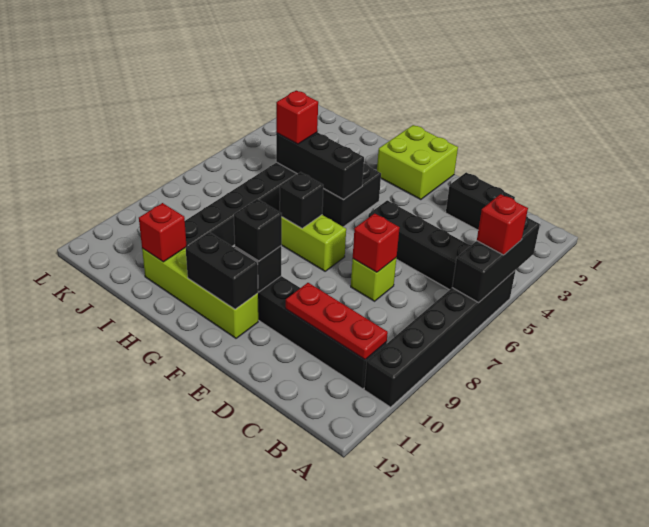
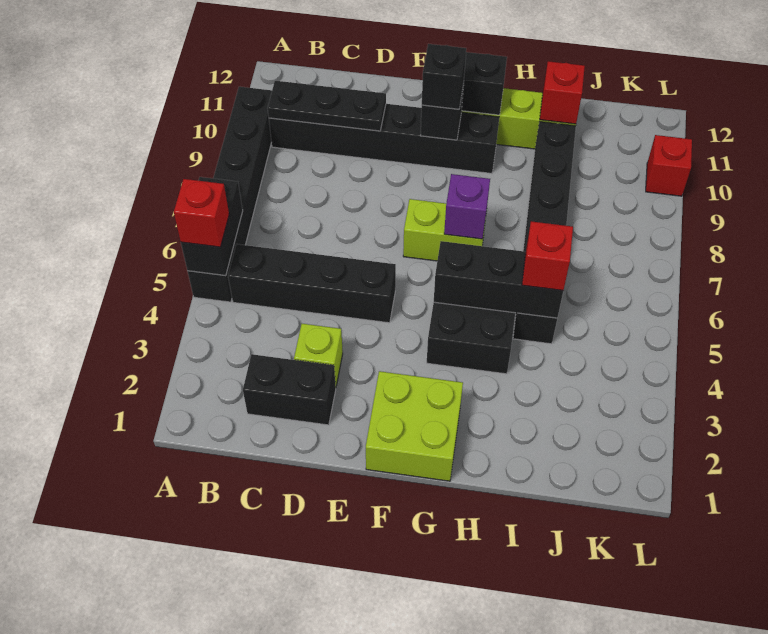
black brick A4:A6 level 2 -> black brick A5:A6 level 2
red plate B10:D10 level 2 -> black plate B10:D10 level 2
lime brick D7 level 1 -> lime brick D3 level 1
red brick D7 level 2 -> red brick L10 level 1
black brick G7 level 2 -> purple brick G7 level 2

